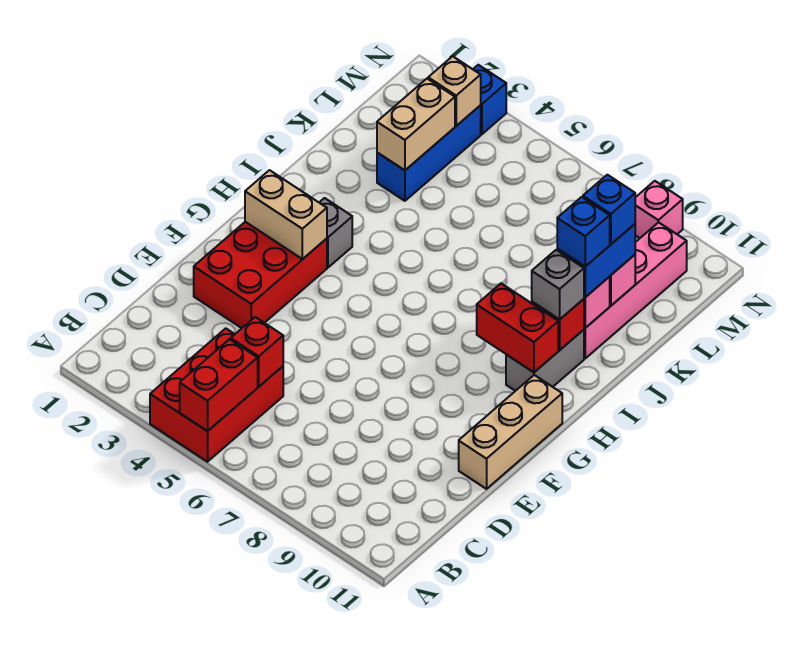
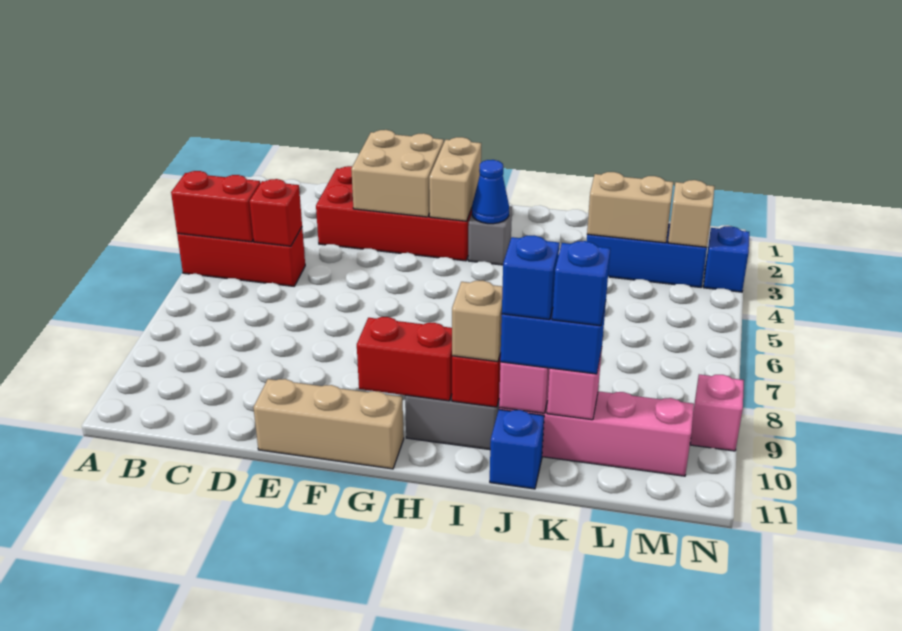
red brick A4:C5 level 1 -> red brick A5:C5 level 1
red brick E2:G3 level 1 -> red brick D2:G3 level 1
none -> tan brick E2:F3 level 2
none -> blue cone H3 level 2
red brick H9:H10 level 2 -> red brick G10:H10 level 2
grey brick I10 level 3 -> tan brick I10 level 3
none -> blue brick J11 level 1

